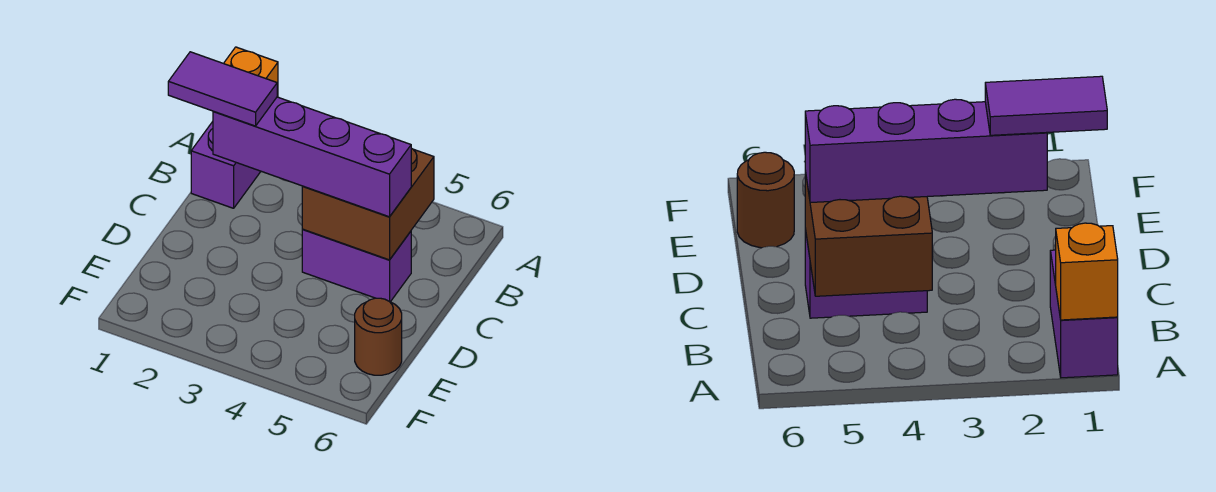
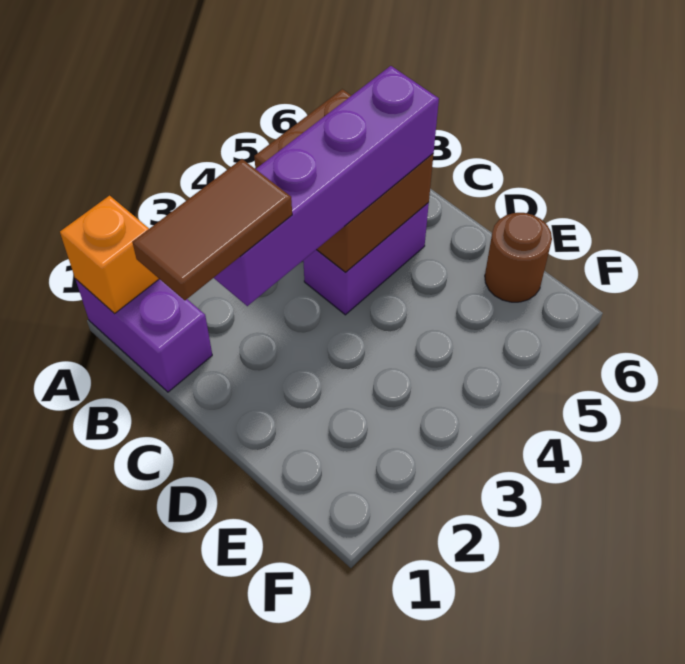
purple tile C1:C2 level 4 -> brown tile C1:C2 level 4

